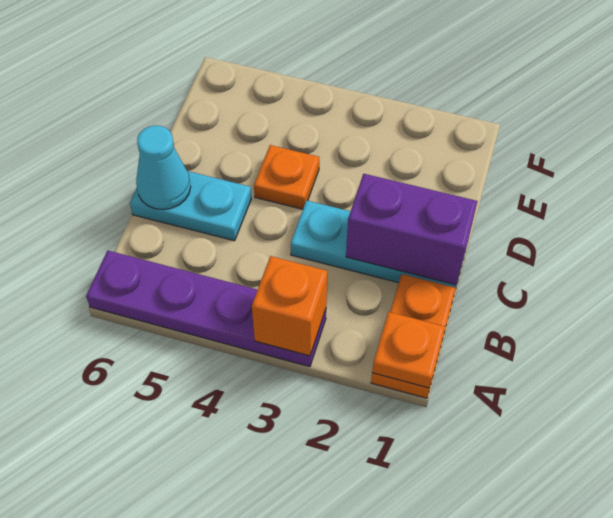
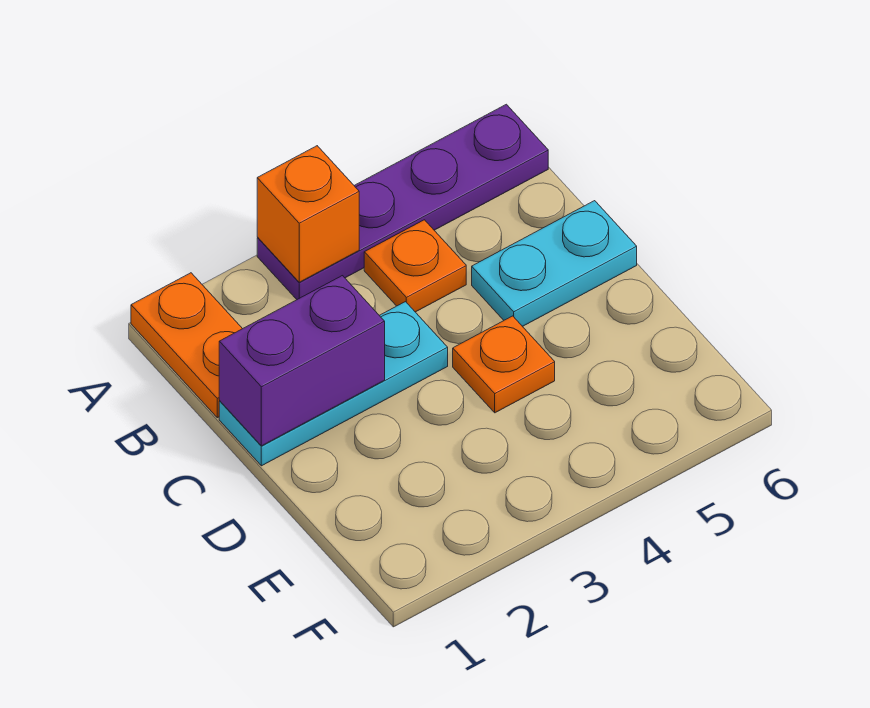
orange plate A1 level 2 -> orange plate B4 level 1
cyan cone C6 level 2 -> none

